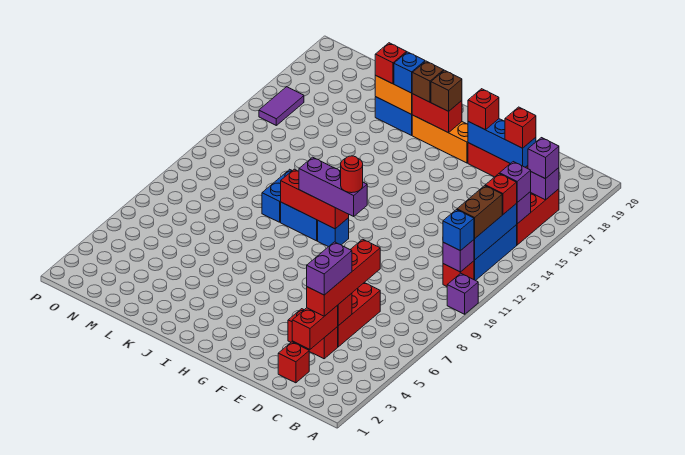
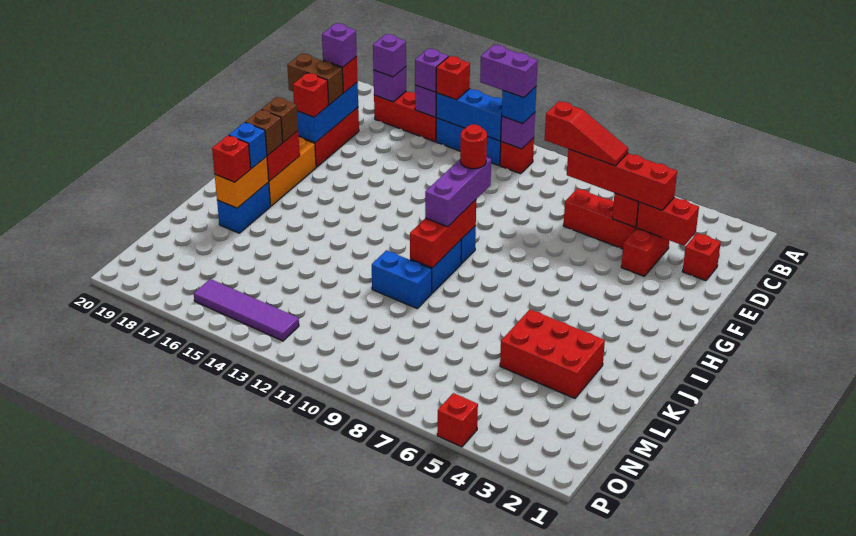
purple brick A10 level 1 -> purple brick D18 level 4
brown brick B12:B13 level 3 -> brown brick E18:E19 level 3
purple brick D4:D5 level 4 -> purple brick B11:B12 level 4
none -> red slope D6:D8 level 4 top 8
none -> red brick K3:L5 level 1
purple tile O15:O16 level 1 -> purple tile O13:O16 level 1
none -> red brick P5 level 1

